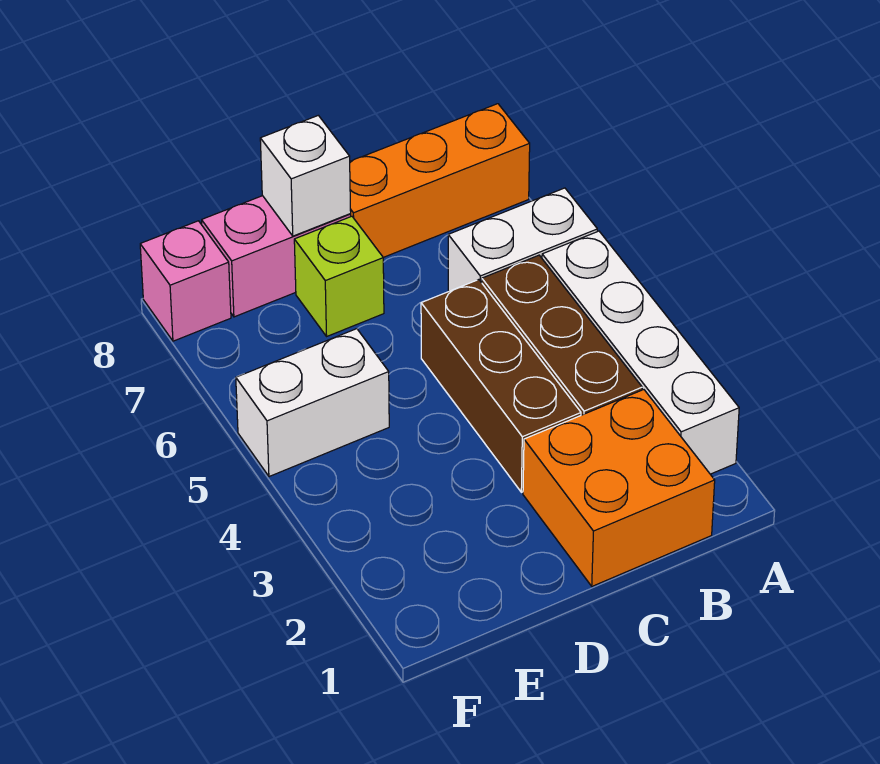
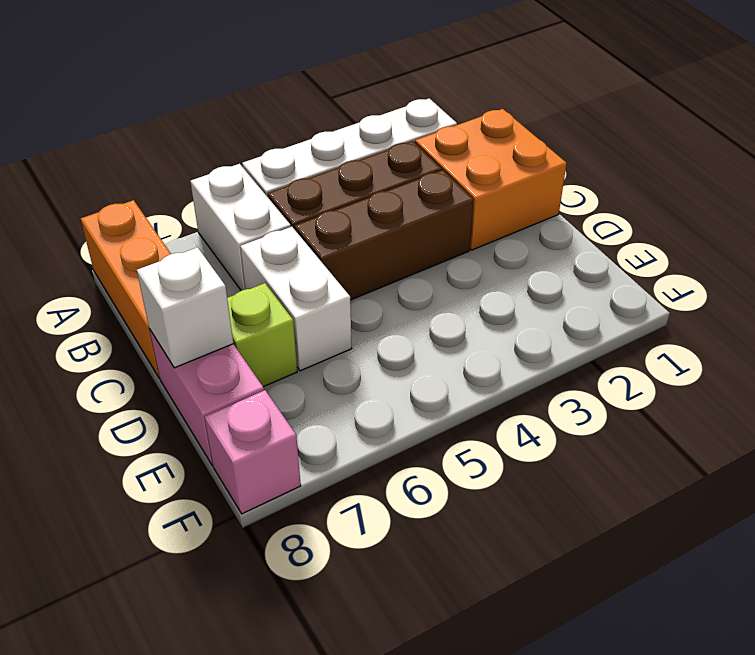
white brick E5:F5 level 1 -> white brick C6:D6 level 1

